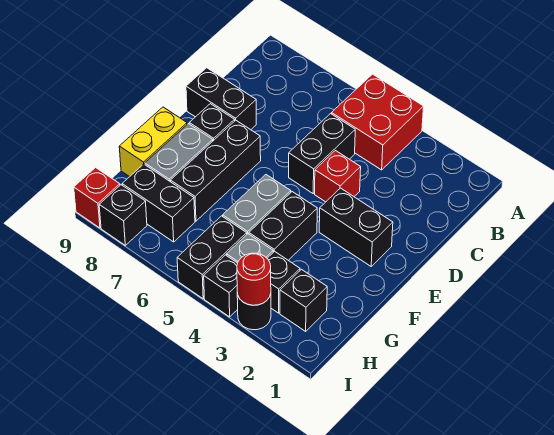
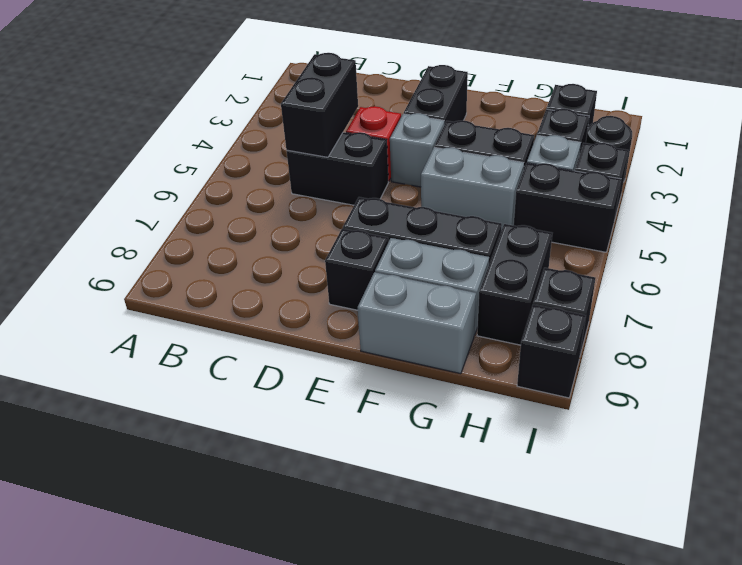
red brick A4:B5 level 1 -> none
black brick D8:D9 level 1 -> black brick C4:C5 level 2
none -> grey brick E4 level 1
yellow brick F9:G9 level 1 -> grey brick F9:G9 level 1
red round brick I3 level 2 -> none
red brick I9 level 1 -> black brick I9 level 1

